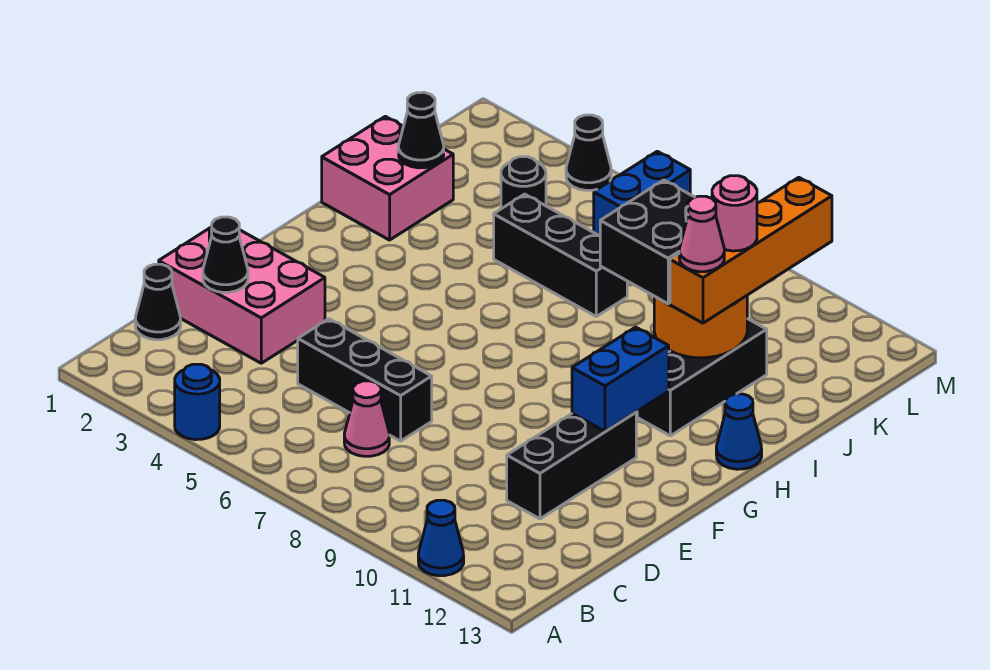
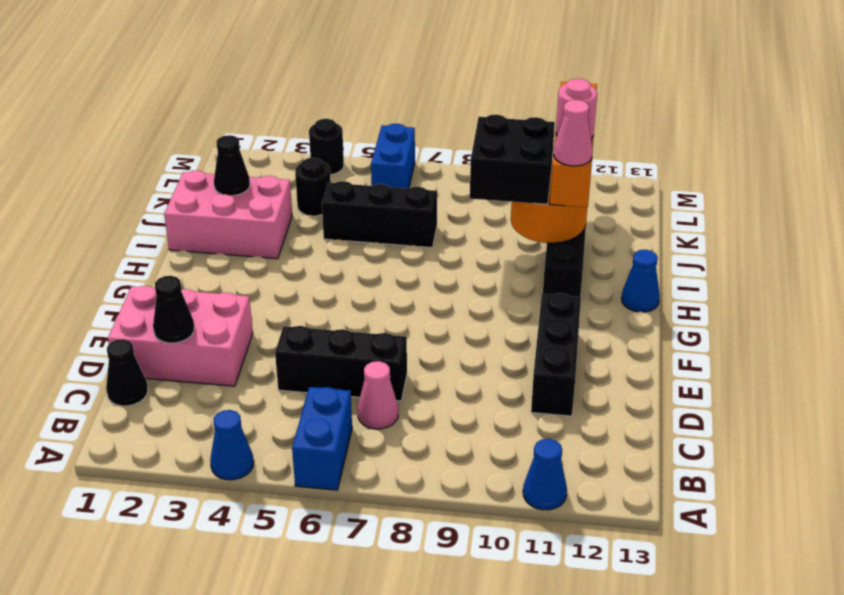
blue round brick A4 level 1 -> blue cone A4 level 1
blue brick F11:G11 level 2 -> blue brick A6:B6 level 1
pink brick I1:J2 level 1 -> pink brick I1:J3 level 1
black cone M4 level 1 -> black round brick M4 level 1

